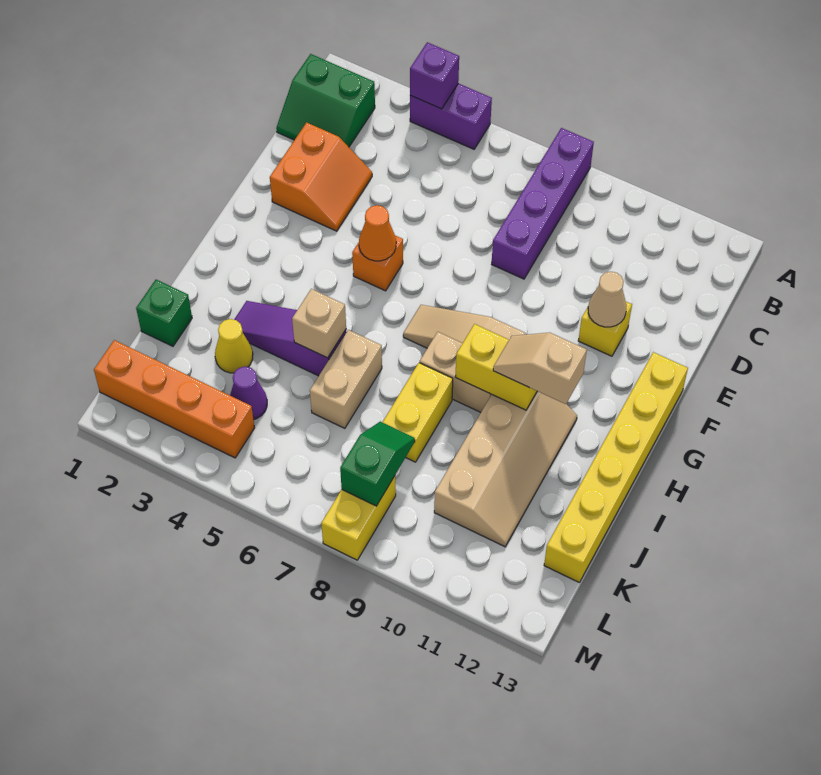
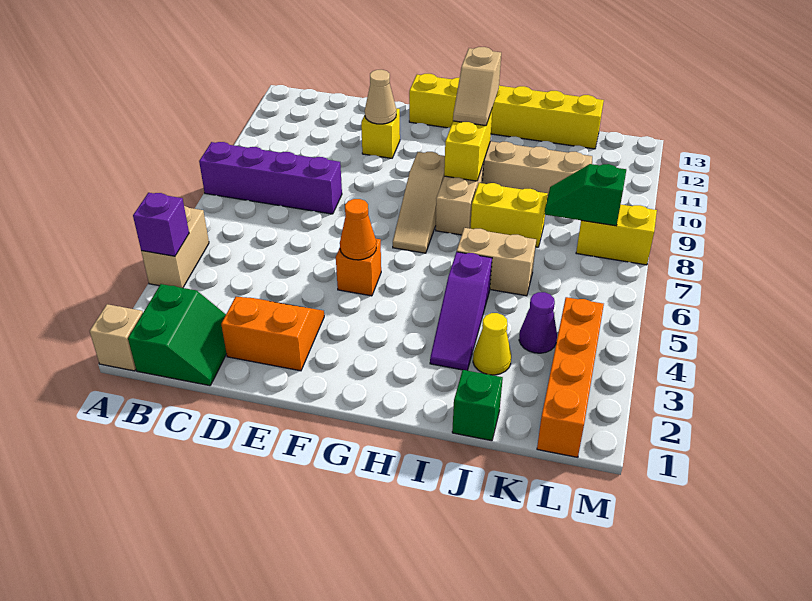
purple brick A4:A5 level 1 -> tan brick A4:A5 level 1
tan brick I5 level 2 -> tan brick A1 level 1

